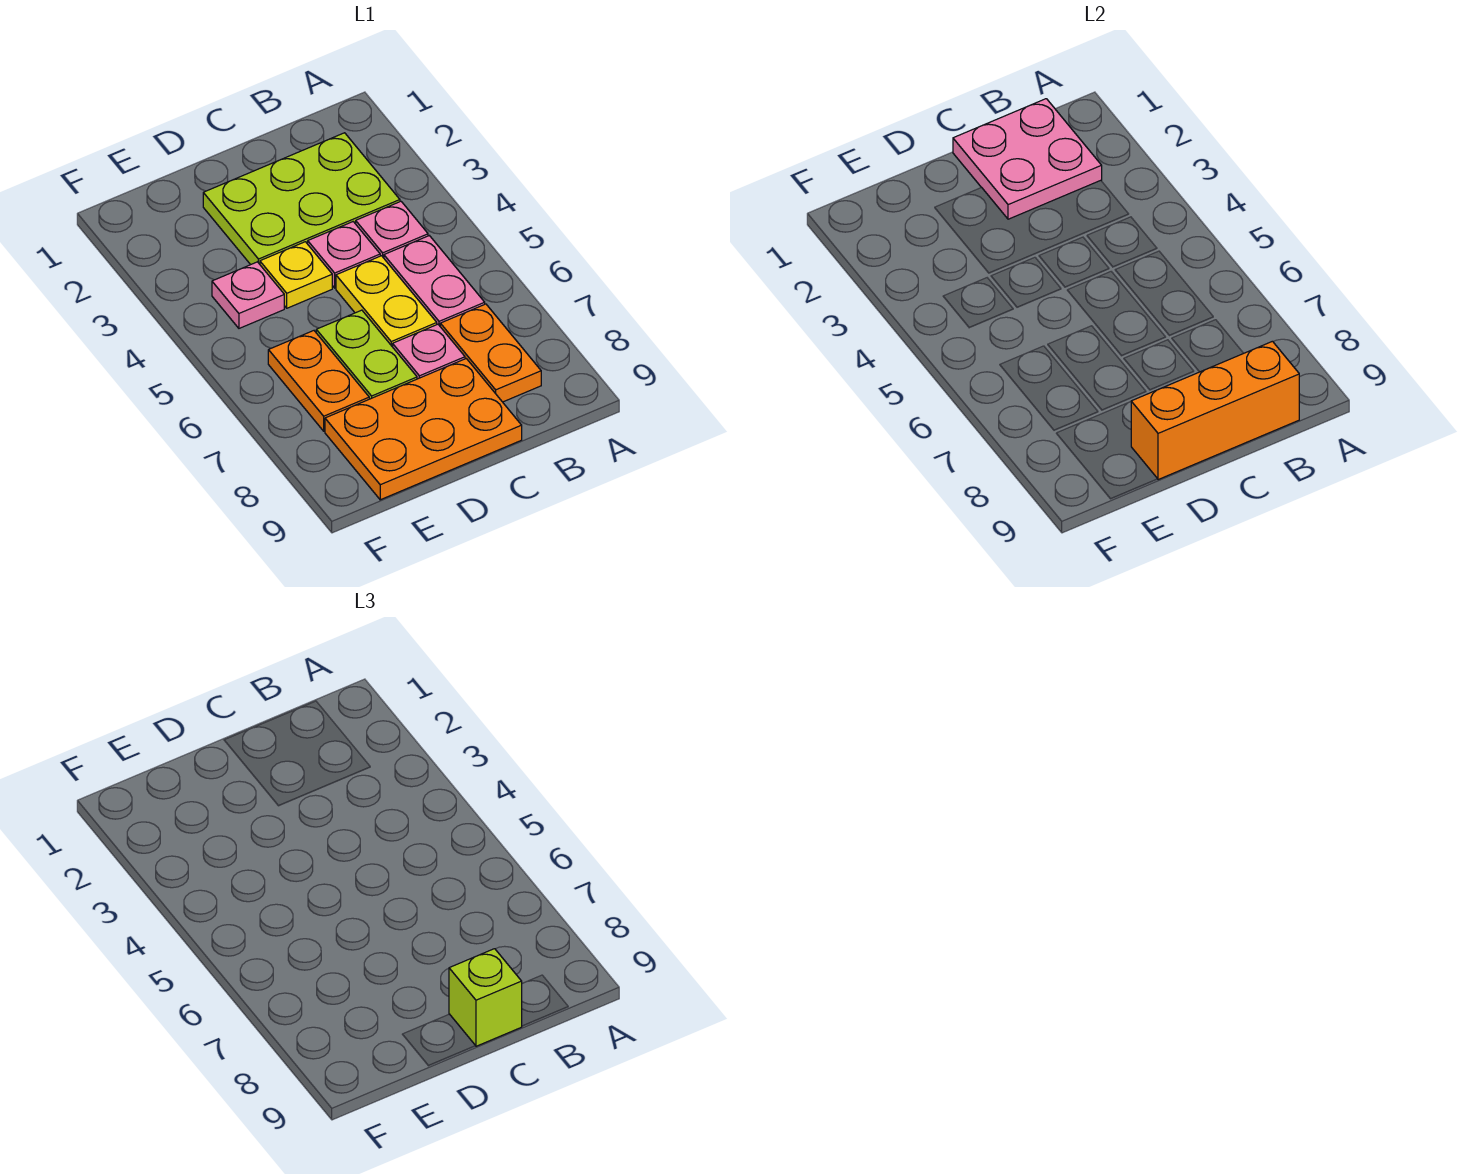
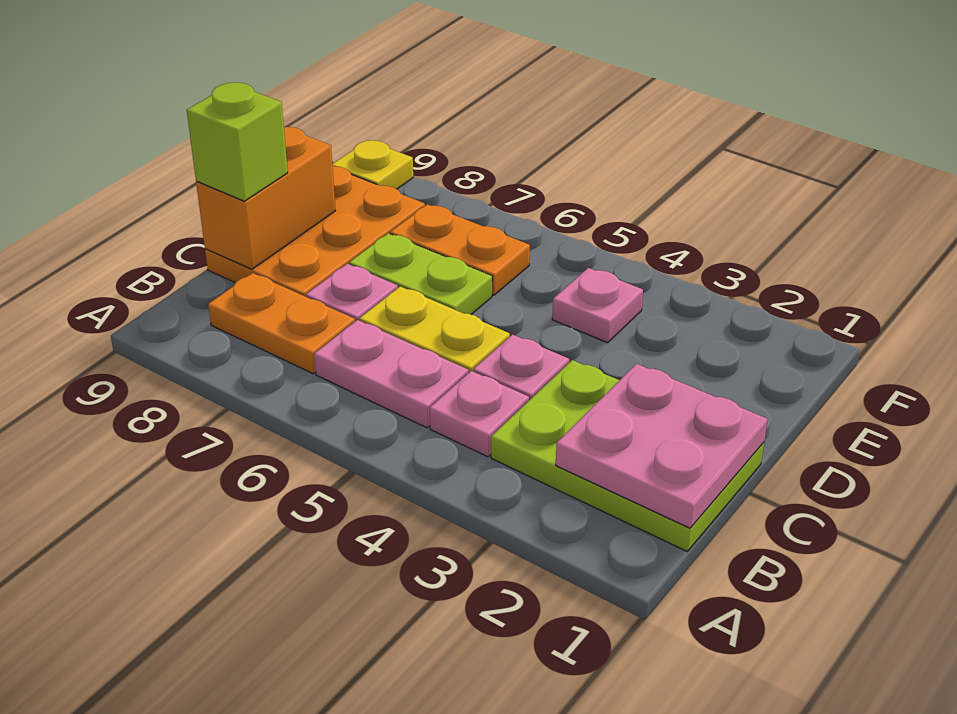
lime plate B2:D3 level 1 -> lime plate B1:C3 level 1
orange brick B9:D9 level 2 -> orange brick C9:D9 level 2
yellow plate D4 level 1 -> yellow plate F9 level 1

